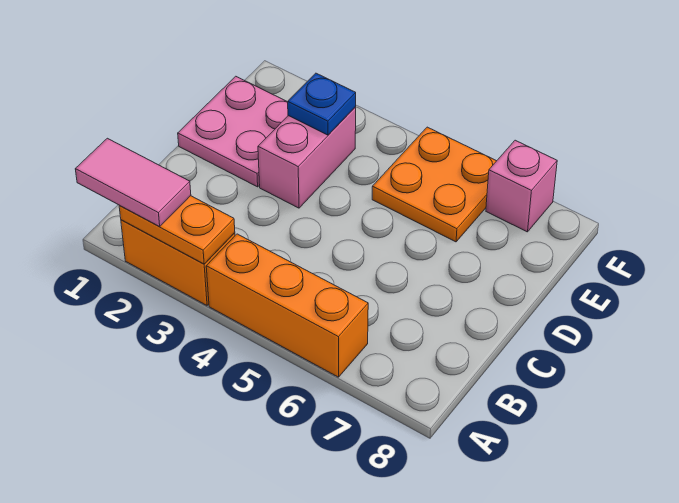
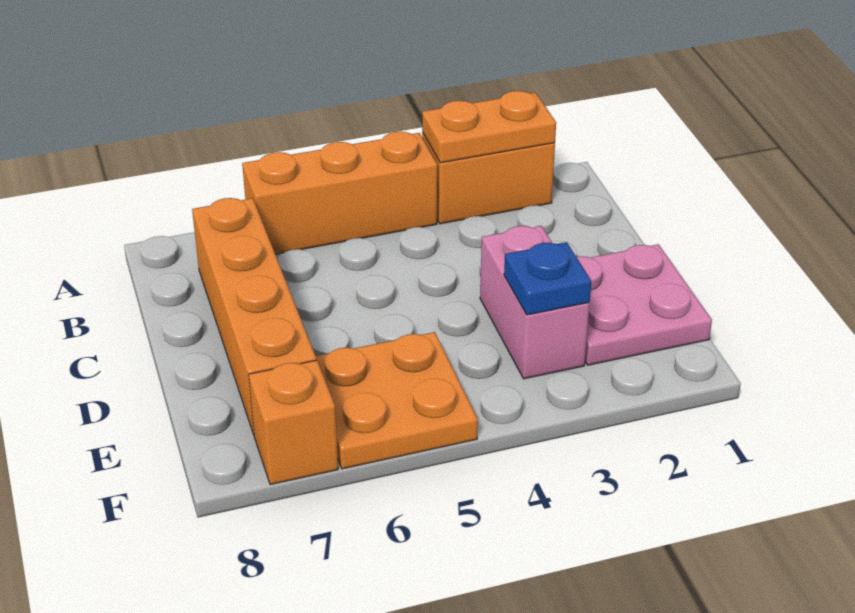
pink tile A1:A2 level 3 -> none
none -> orange brick B7:E7 level 1
pink brick F7 level 1 -> orange brick F7 level 1

